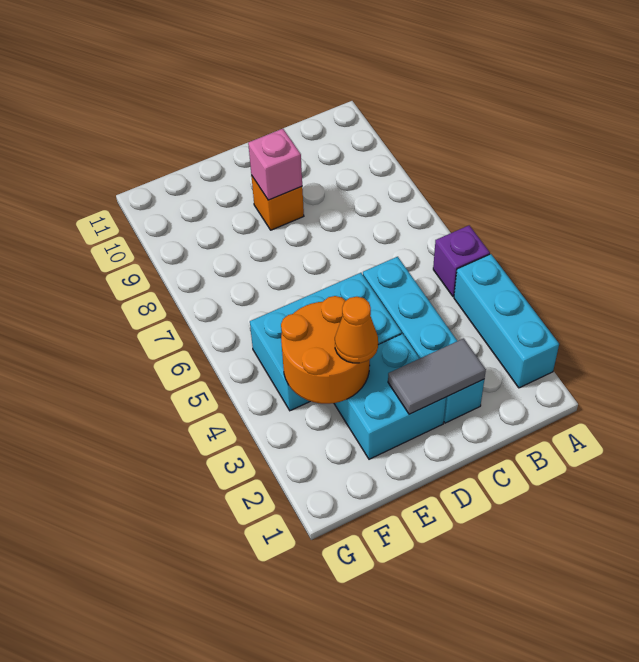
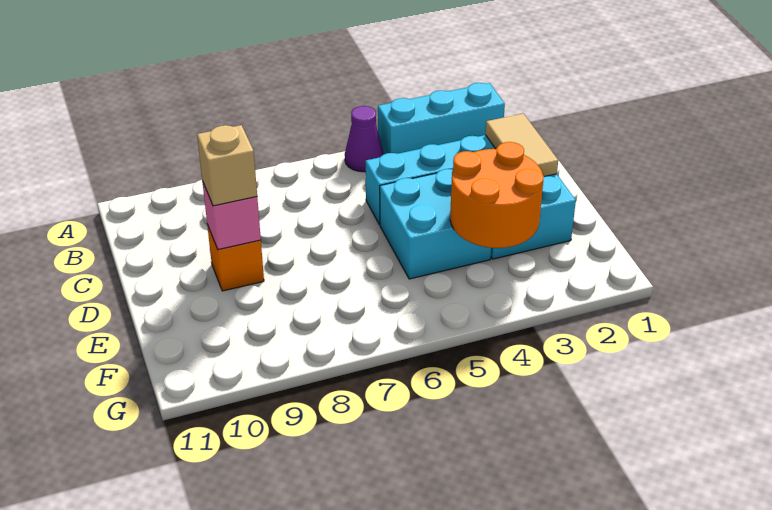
purple brick A5 level 1 -> purple cone A5 level 1
grey tile C2:D2 level 2 -> tan tile C2:D2 level 2
cyan brick D4:F5 level 1 -> cyan brick D4:E5 level 1
none -> tan brick D9 level 3
orange cone E3 level 3 -> none

